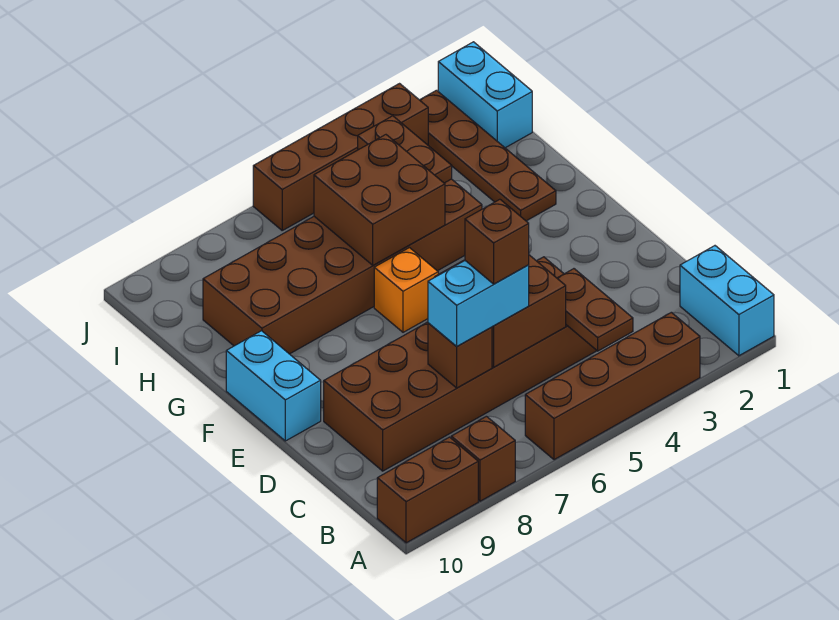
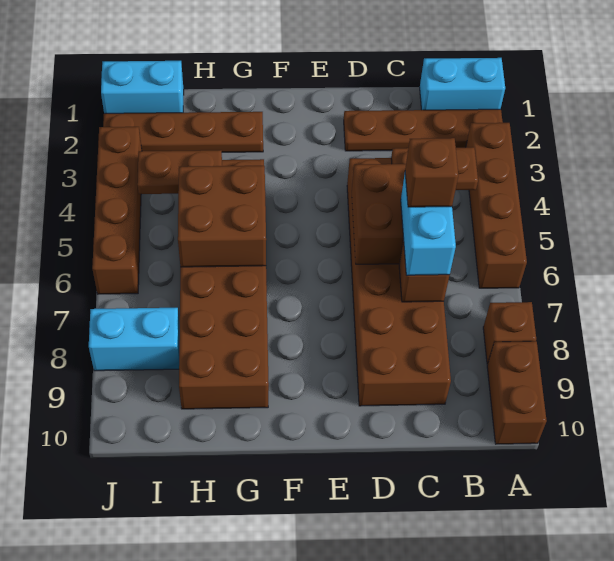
none -> brown plate A2:D2 level 1
cyan brick E10:F10 level 1 -> cyan brick I8:J8 level 1
orange brick F6 level 1 -> none

